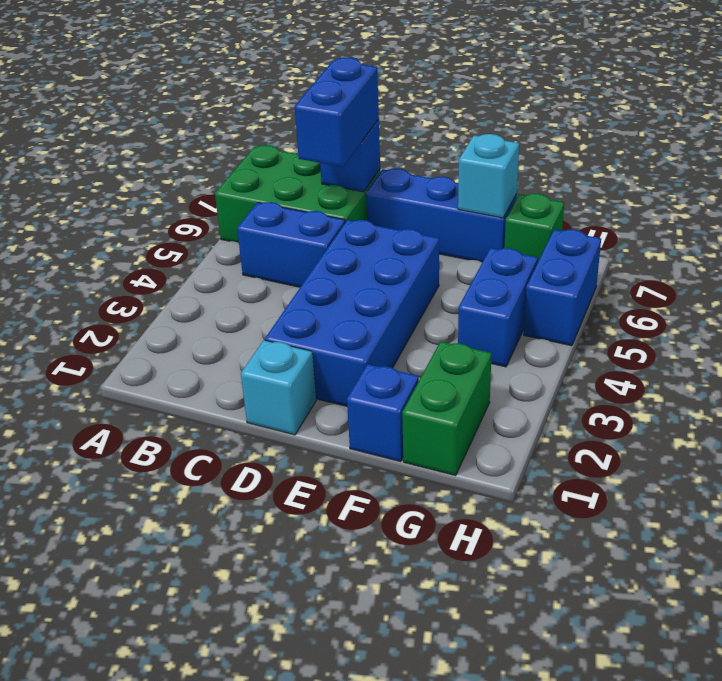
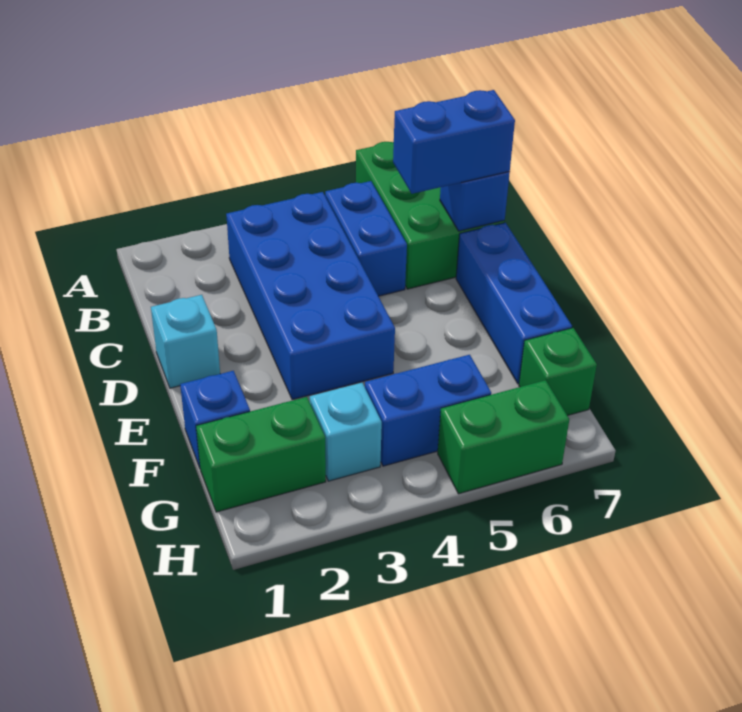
blue brick D2:E5 level 1 -> blue brick B3:E4 level 1
cyan brick F7 level 2 -> cyan brick G3 level 1
blue brick H5:H6 level 1 -> green brick H5:H6 level 1

